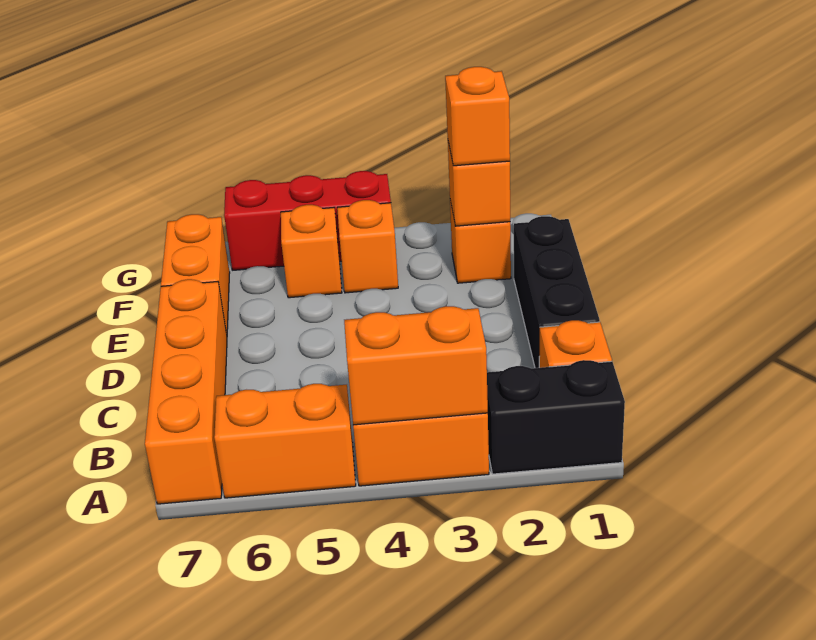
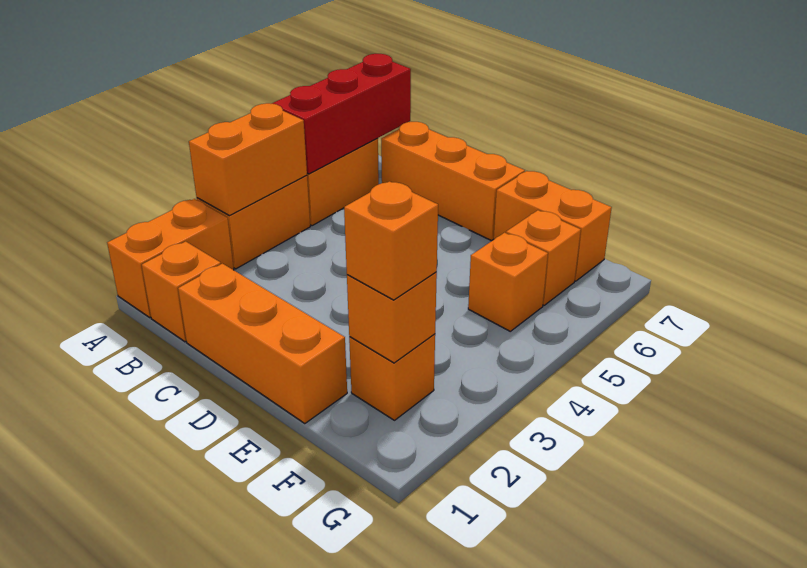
black brick A1:A2 level 1 -> orange brick A1:A2 level 1
orange brick A7:D7 level 1 -> orange brick B7:D7 level 1
black brick C1:E1 level 1 -> orange brick C1:E1 level 1
orange brick F4 level 1 -> orange brick F6 level 1
red brick G4:G6 level 1 -> red brick A5:A7 level 2

